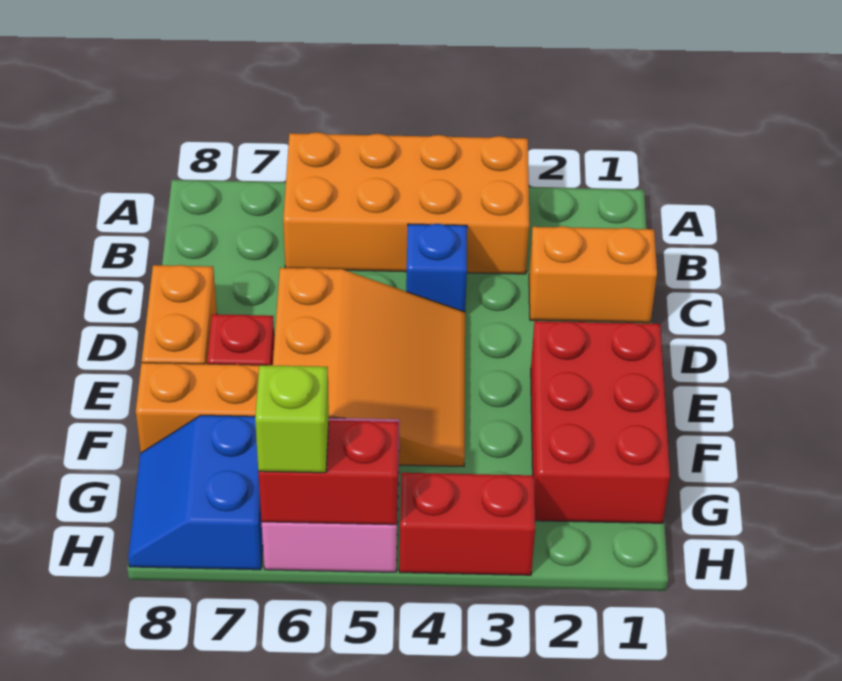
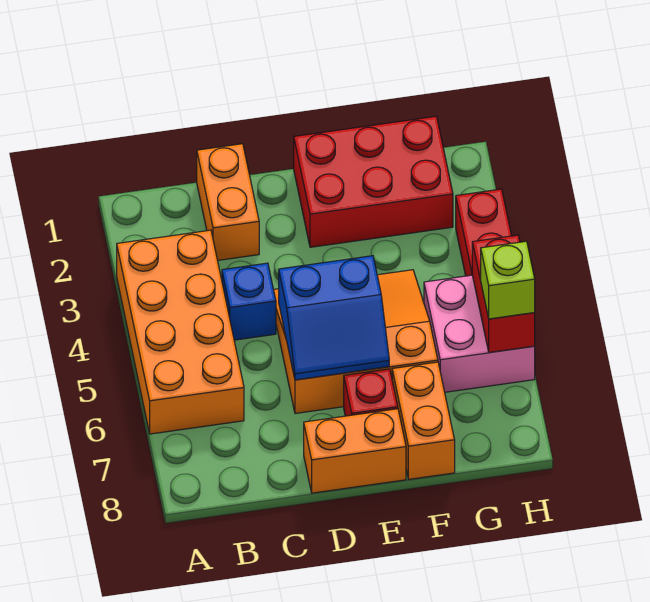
blue slope G7:H8 level 1 top 7 -> blue slope D5:E6 level 2 top 5

